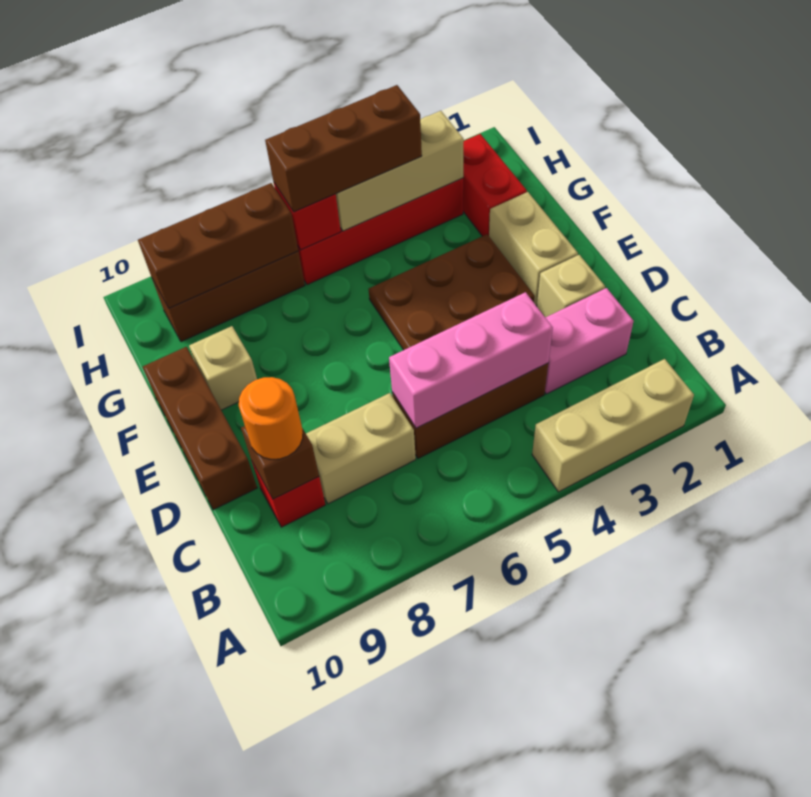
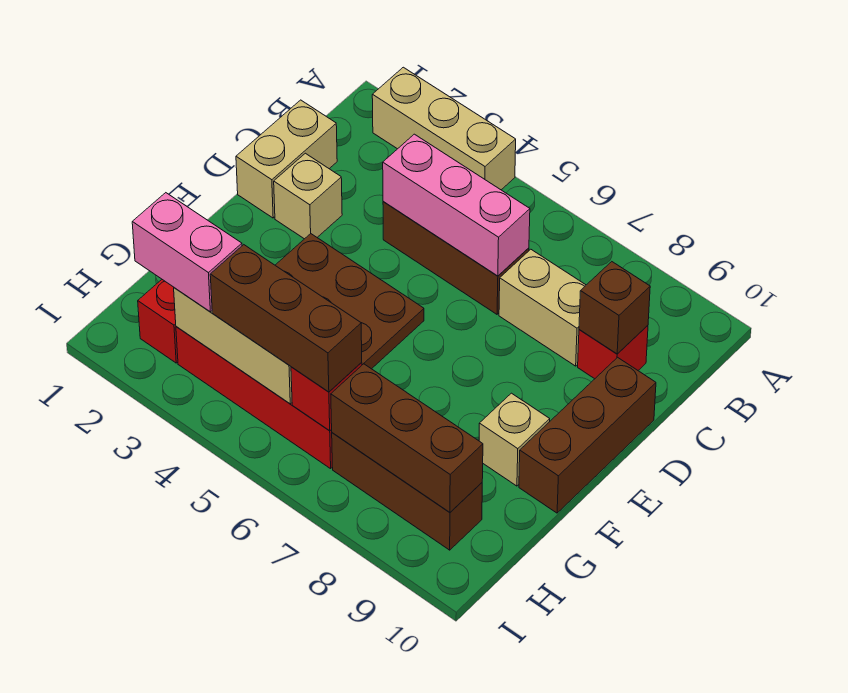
pink brick C2:C3 level 1 -> pink brick H2:H3 level 3
orange round brick C9 level 3 -> none
tan brick E2:F2 level 1 -> tan brick C1:D1 level 1

